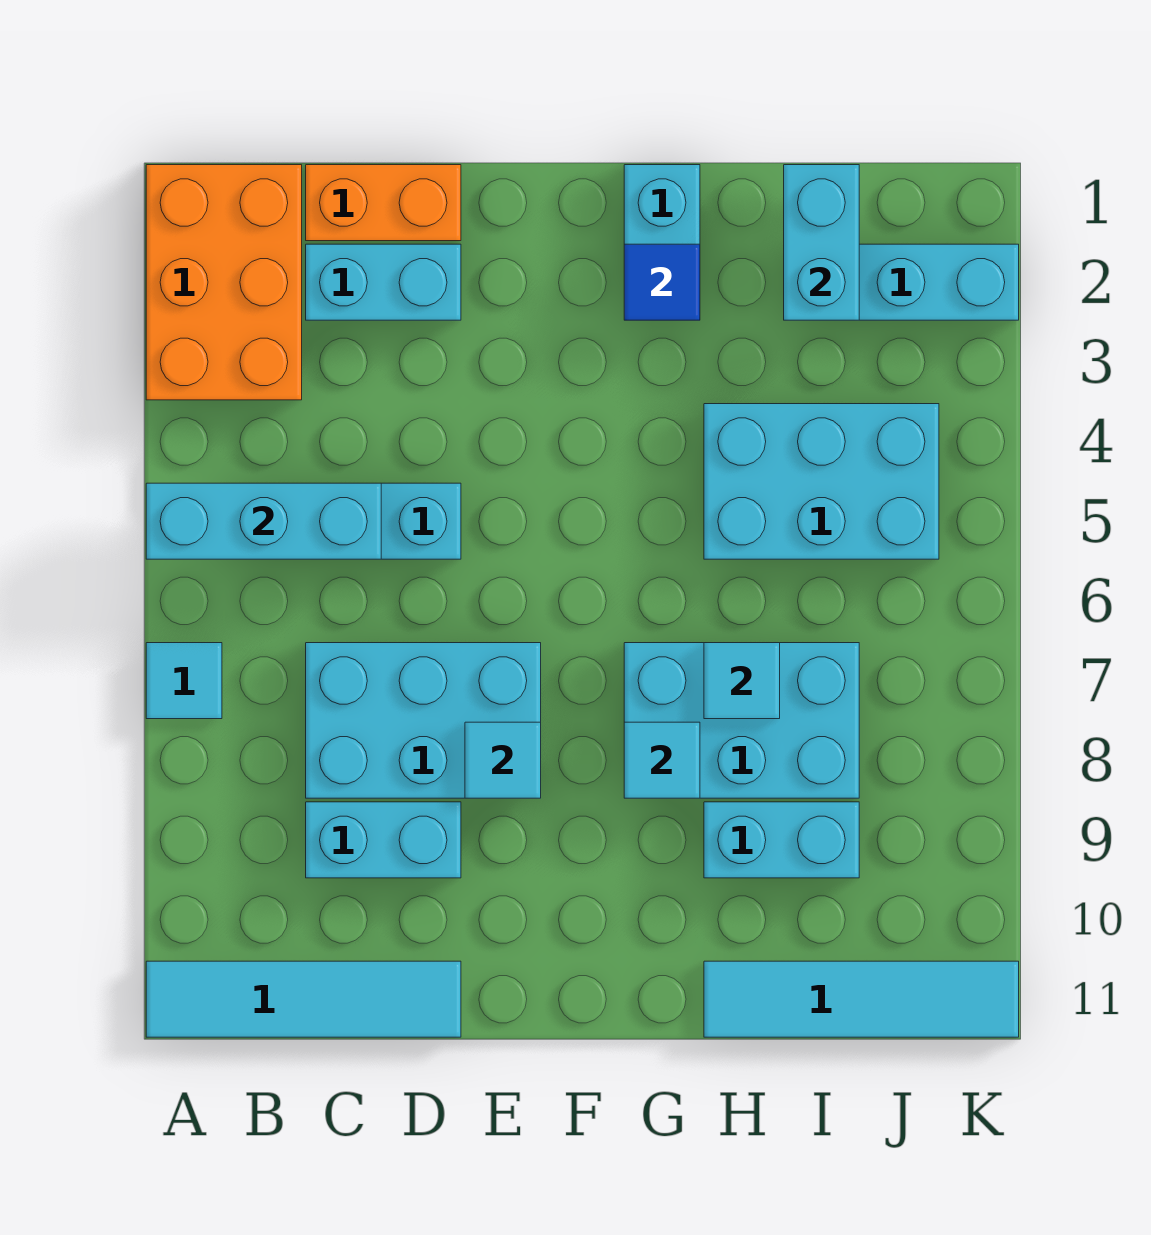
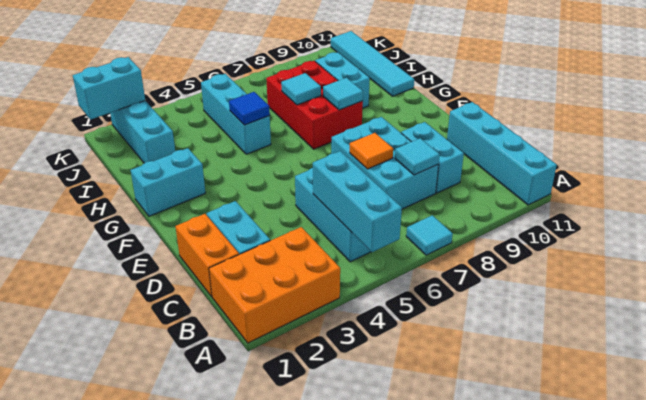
cyan tile A11:D11 level 1 -> cyan brick A11:D11 level 1
none -> orange tile D7 level 2
cyan tile E8 level 2 -> cyan tile C8 level 2
blue tile G2 level 2 -> blue tile H5 level 2
cyan brick G7:I8 level 1 -> red brick G7:I8 level 1
cyan brick H4:J5 level 1 -> cyan brick H5:J5 level 1
cyan brick I1:I2 level 2 -> cyan brick K1:K2 level 2

